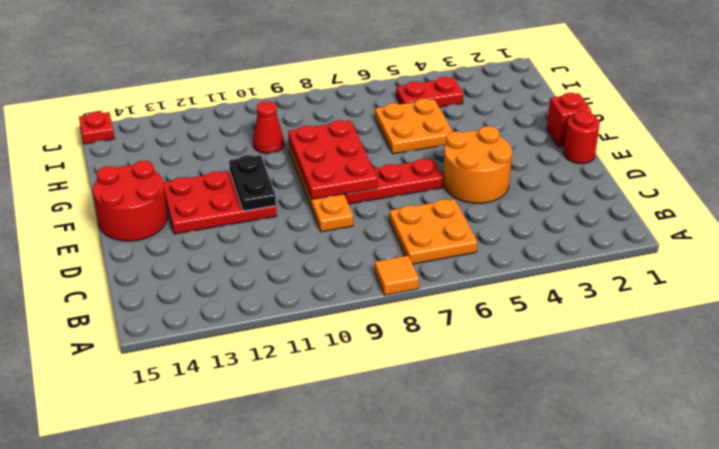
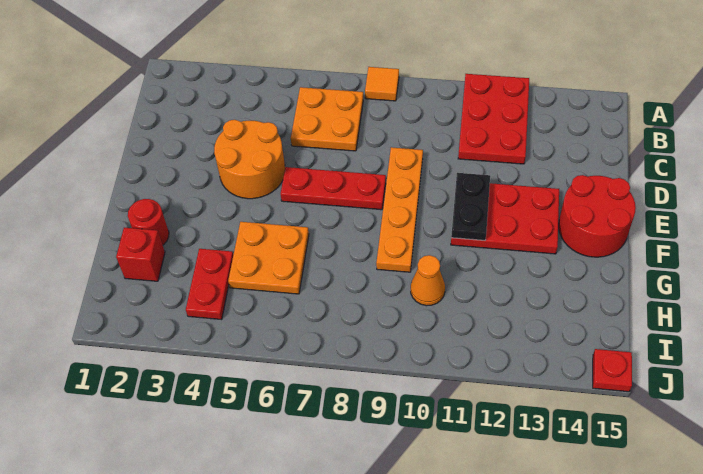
red round brick E1 level 1 -> red round brick G2 level 1
red plate E8:G9 level 2 -> red plate A11:C12 level 1
red brick F1 level 1 -> red brick H2 level 1
red cone H10 level 1 -> orange cone H10 level 1
red plate I4:I5 level 1 -> red plate H4:I4 level 1

